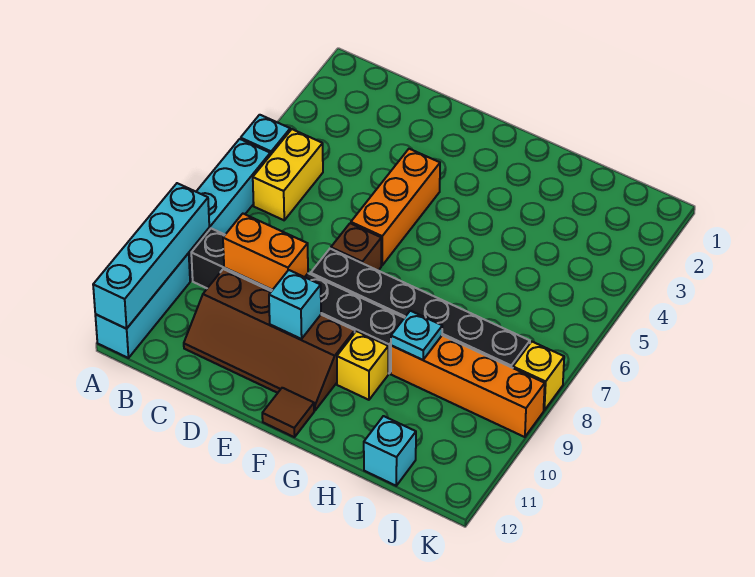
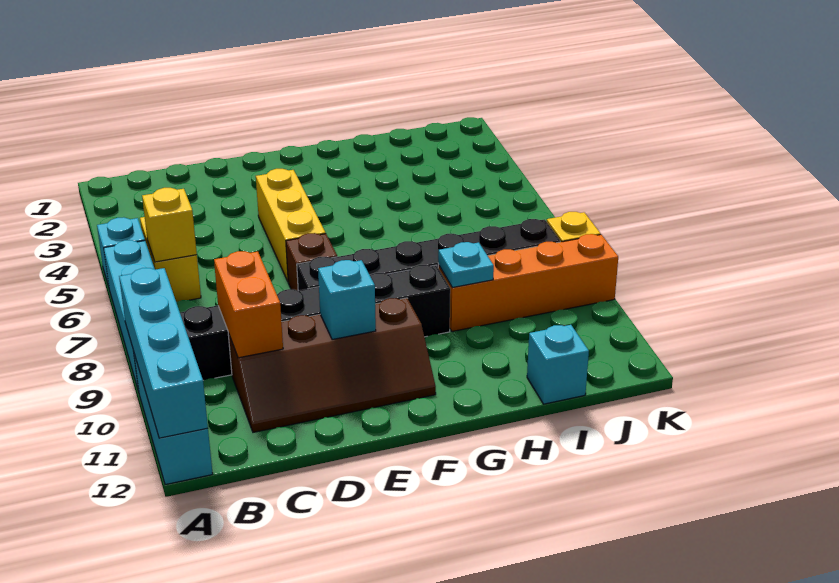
orange brick C9:D9 level 2 -> orange brick C9:C10 level 2
orange brick E4:E6 level 1 -> yellow brick E4:E6 level 1
brown tile F12 level 1 -> none
yellow brick G10 level 1 -> yellow brick B6 level 2

